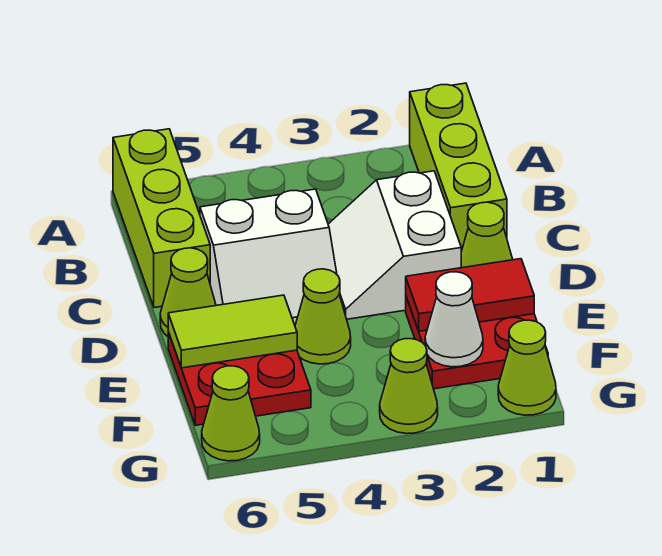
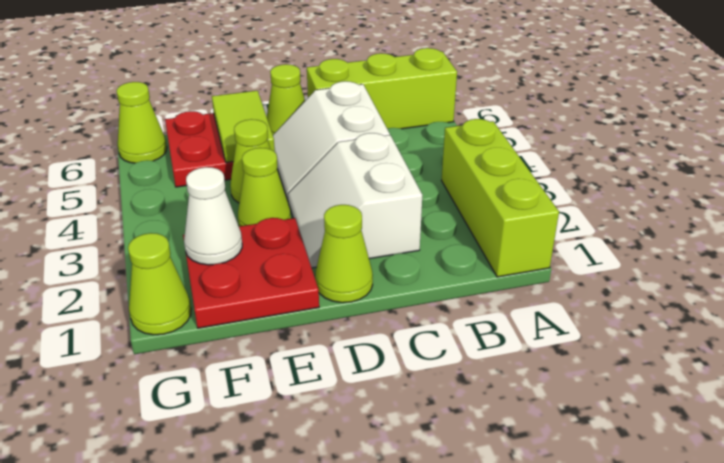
lime brick A1:C1 level 1 -> lime brick A1:A3 level 1
white slope C2:D3 level 1 top 2 -> white slope C2:D3 level 1 top C
red tile E1:E2 level 2 -> none
lime cone G3 level 1 -> lime cone E3 level 1

